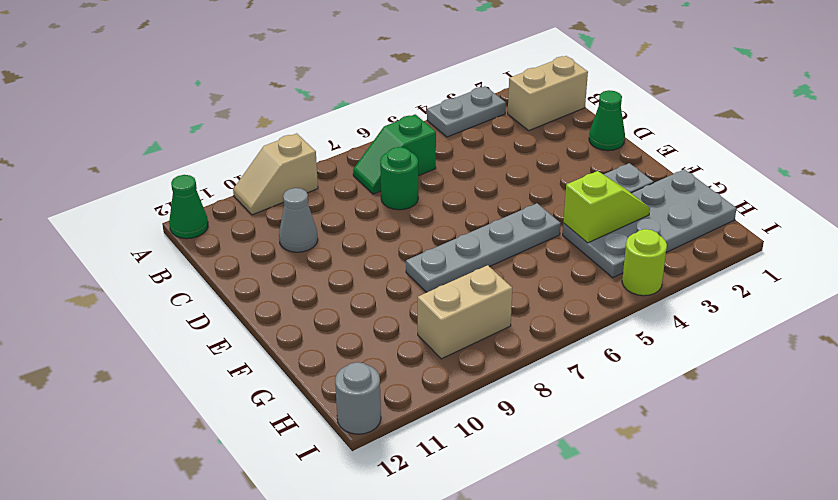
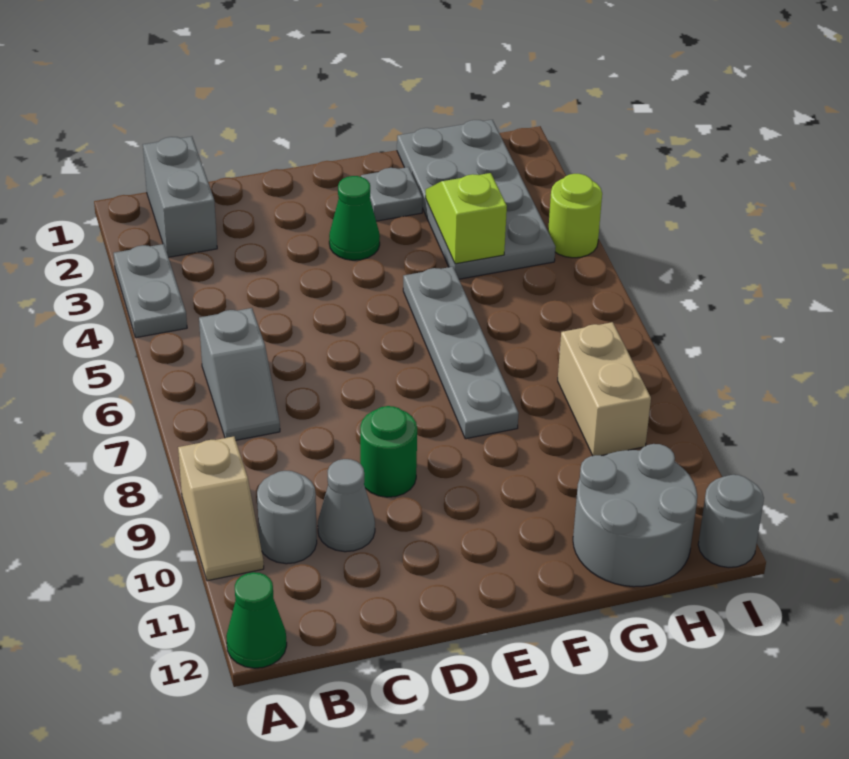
tan brick B1:B2 level 1 -> grey brick B1:B2 level 1
green slope B6:B7 level 1 top 6 -> grey slope B6:B7 level 1 top 6
none -> grey round brick B10 level 1
green round brick C7 level 1 -> green round brick D9 level 1
green cone D1 level 1 -> green cone E3 level 1
none -> grey round brick G11:H12 level 1

